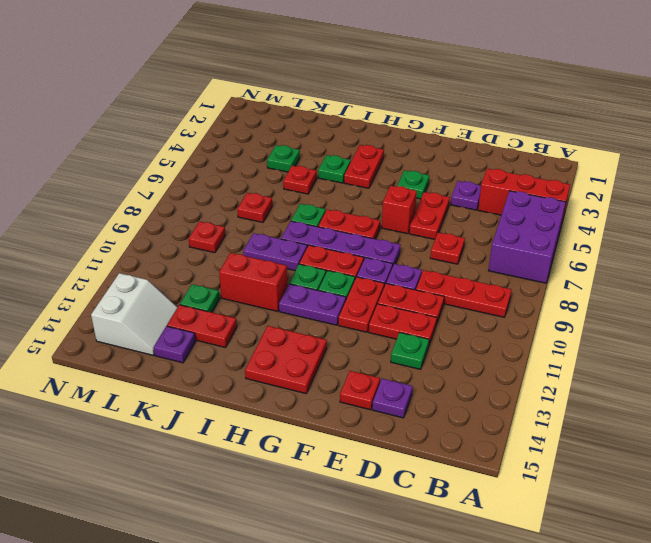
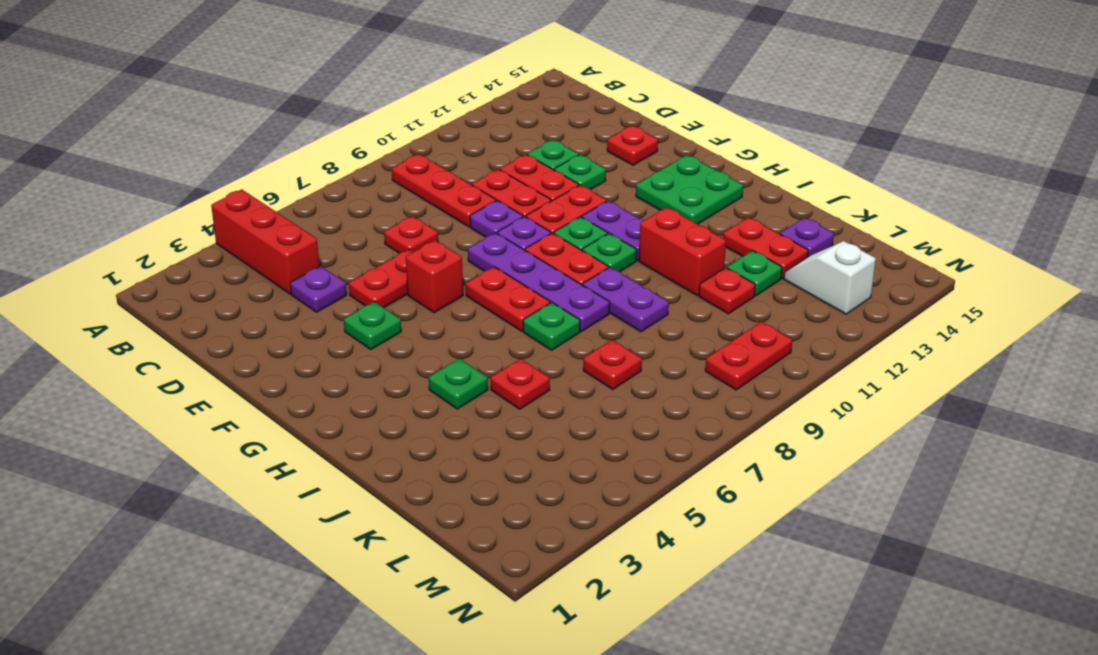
purple brick A5:B7 level 1 -> none
purple plate D14 level 1 -> none
red plate G13:H14 level 1 -> green plate G13:H14 level 1
red plate H3:H4 level 1 -> red plate M9:M10 level 1
green plate K4 level 1 -> green plate E12 level 1
red plate L9 level 1 -> red plate K11 level 1
white slope L13:M14 level 1 top M -> white slope L13:M13 level 1 top M

